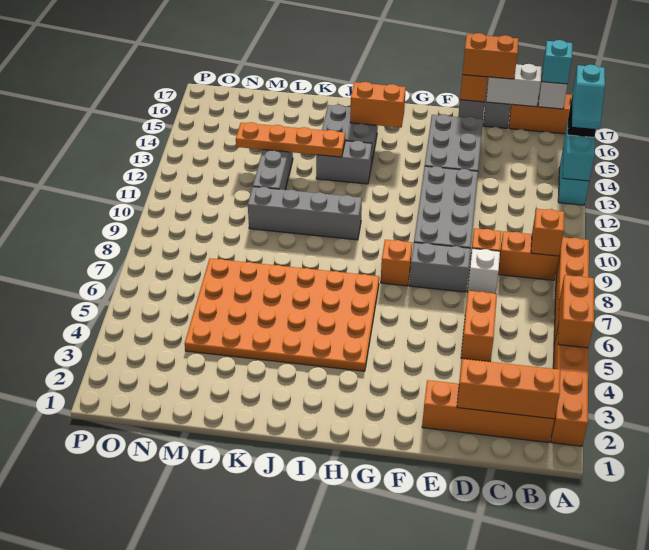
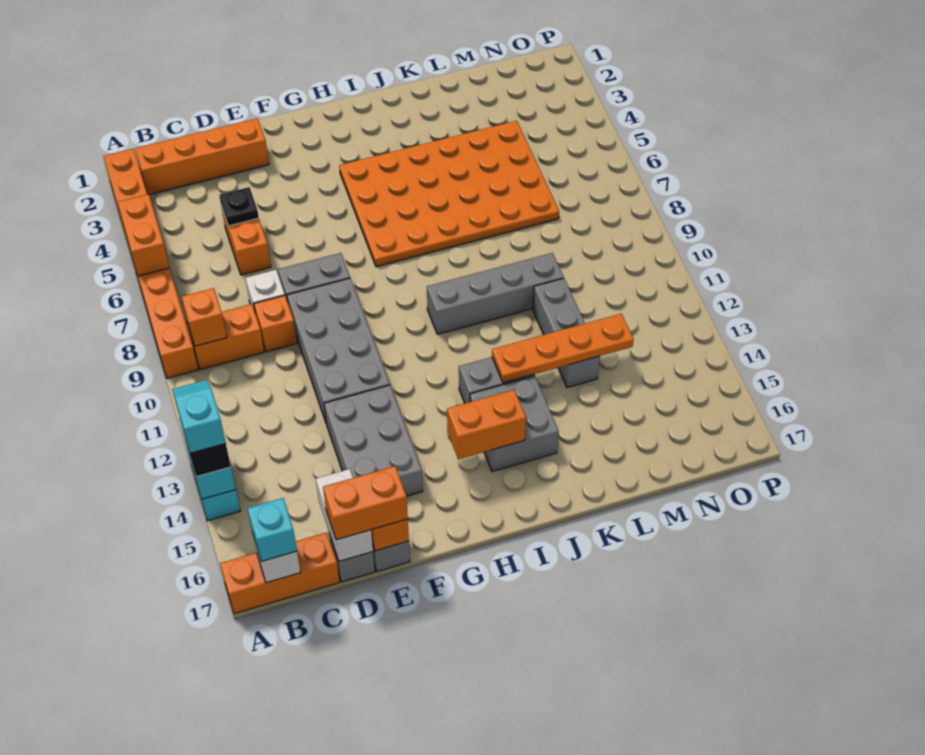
orange brick B2:D2 level 2 -> none
white brick C17:D17 level 2 -> white brick D16:D17 level 2
none -> black plate D5 level 2
orange brick G8 level 1 -> none

